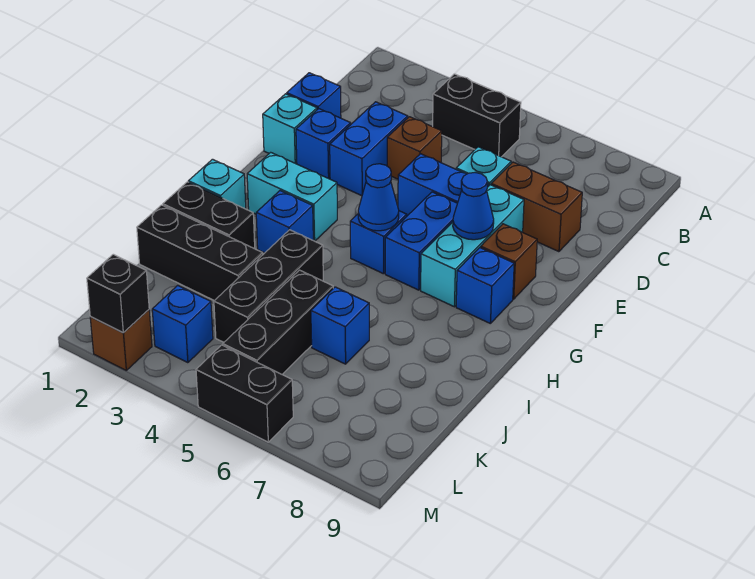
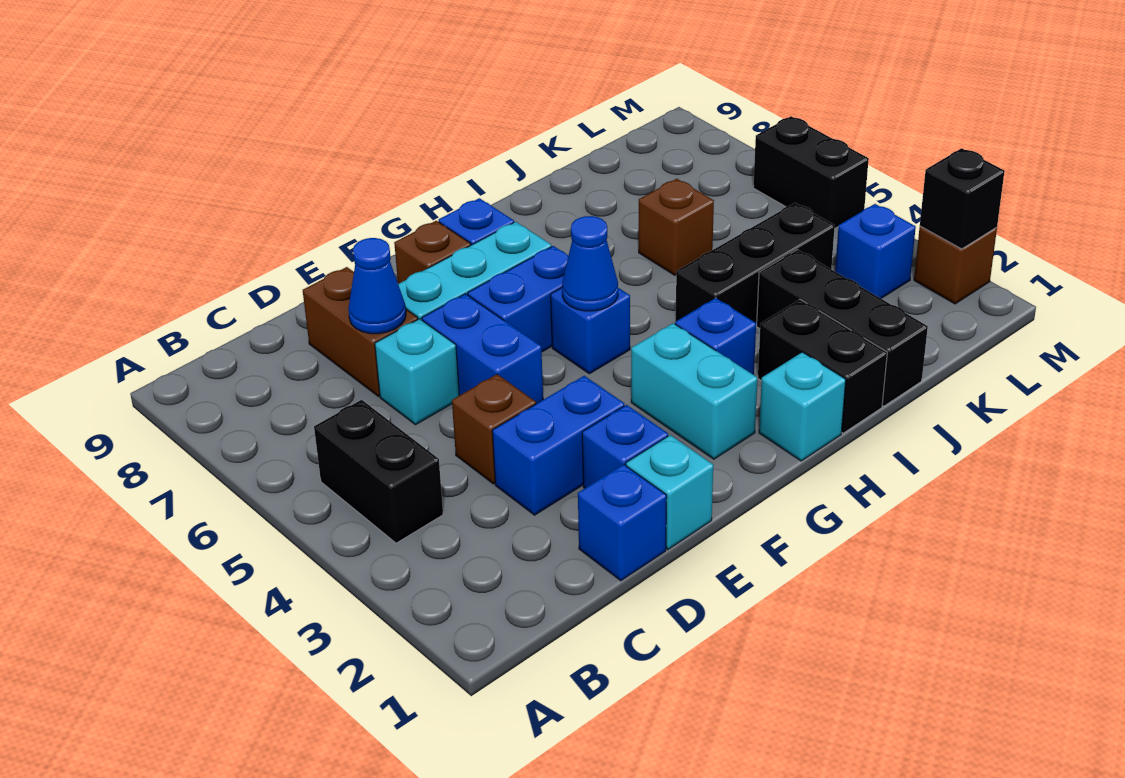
blue cone F7 level 2 -> blue cone D7 level 2
black brick J5:L5 level 1 -> none
blue brick J6 level 1 -> brown brick J6 level 1

